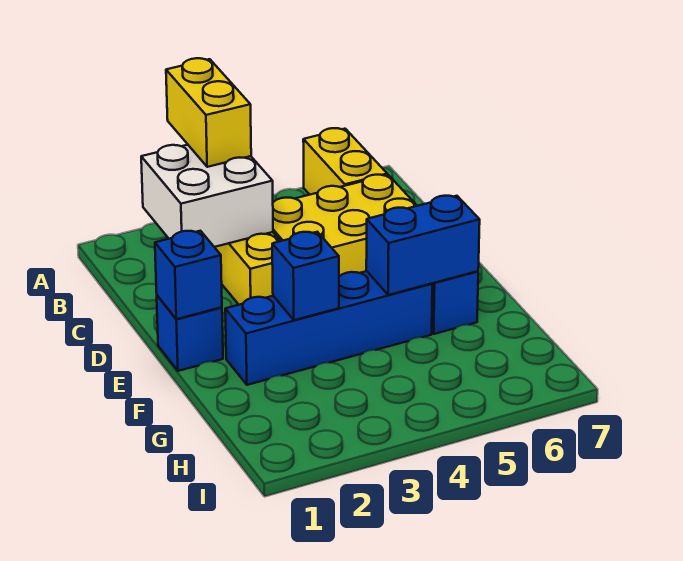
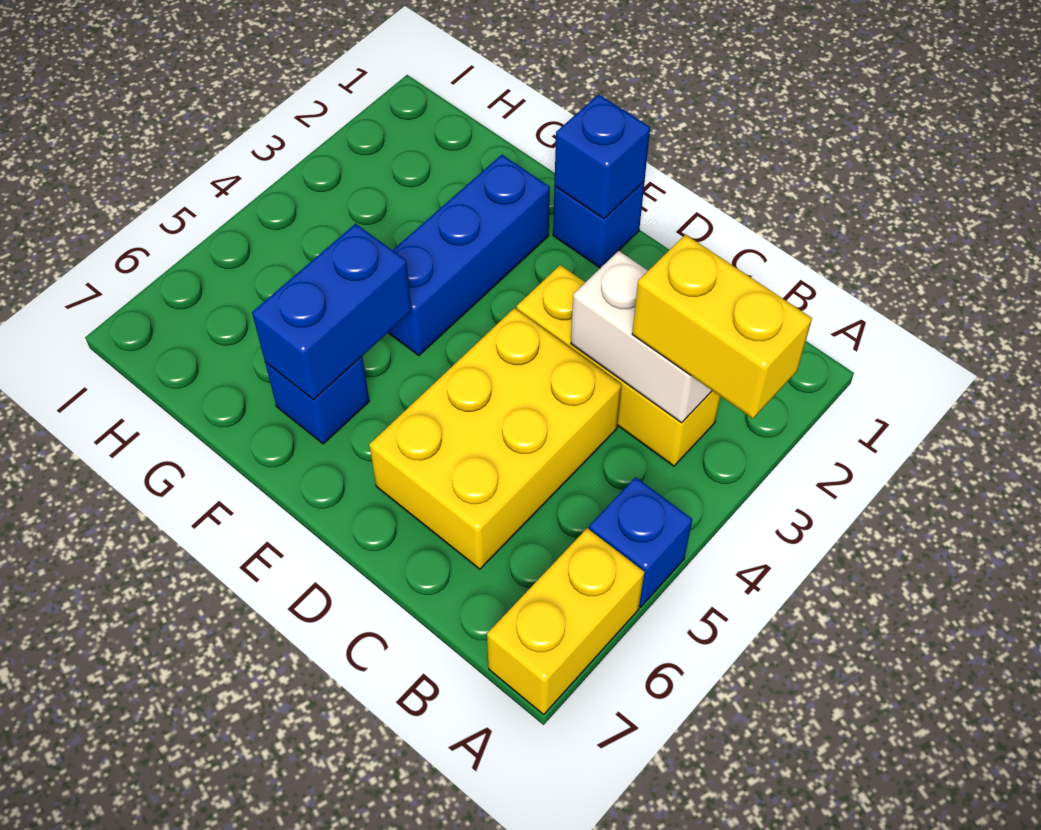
yellow brick A6:B6 level 1 -> yellow brick A6:A7 level 1
white brick B2:C3 level 2 -> white brick B3:C3 level 2
blue brick F2:F5 level 1 -> blue brick F2:F4 level 1
blue brick F3 level 2 -> blue brick A5 level 1

